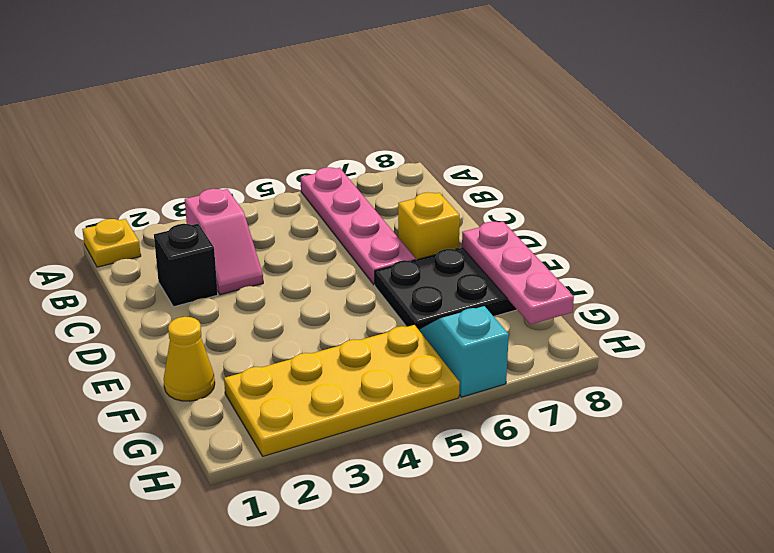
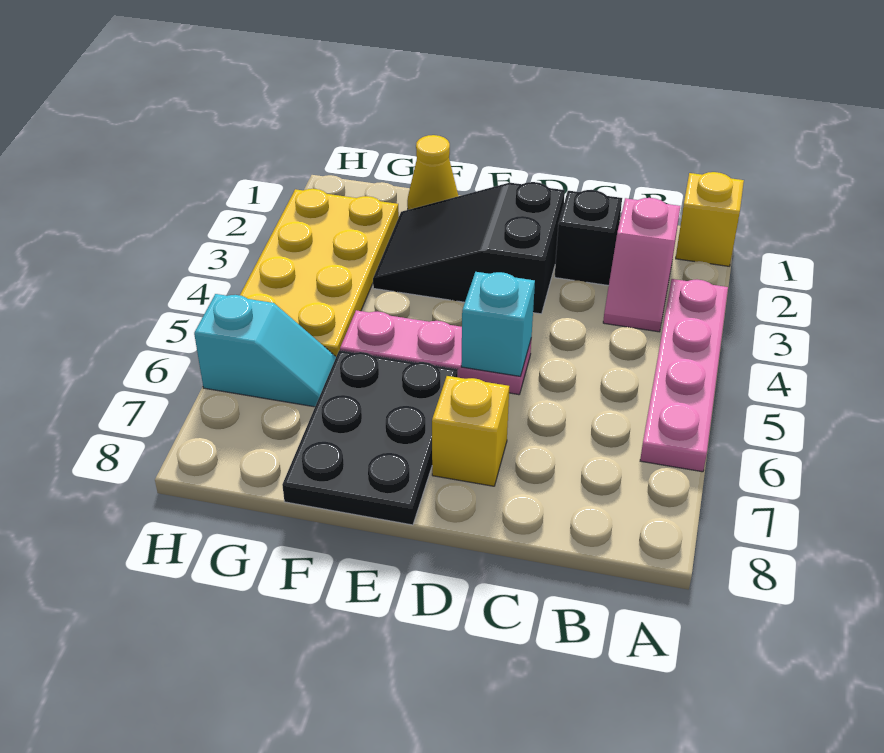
yellow plate A1 level 1 -> yellow brick A1 level 1
pink plate A6:D6 level 1 -> pink plate A3:A6 level 1
pink slope B3:C3 level 1 top B -> pink slope B2:B3 level 1 top 2
none -> black slope D2:F3 level 1 top D
none -> cyan brick D5 level 2
pink plate E8:G8 level 2 -> pink plate D5:F5 level 1

